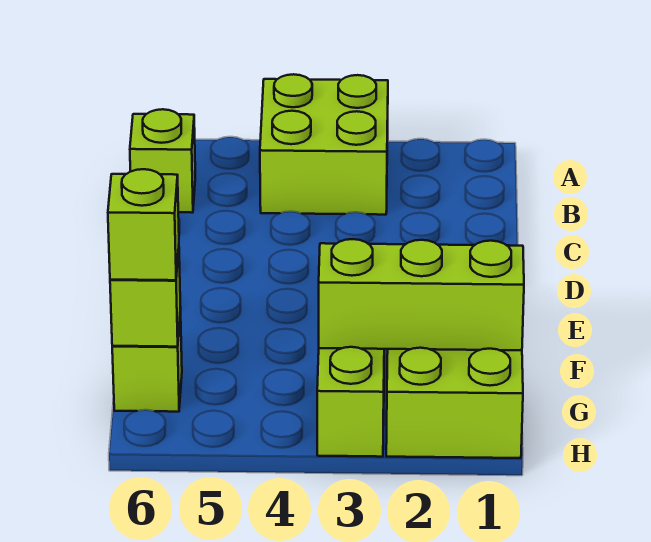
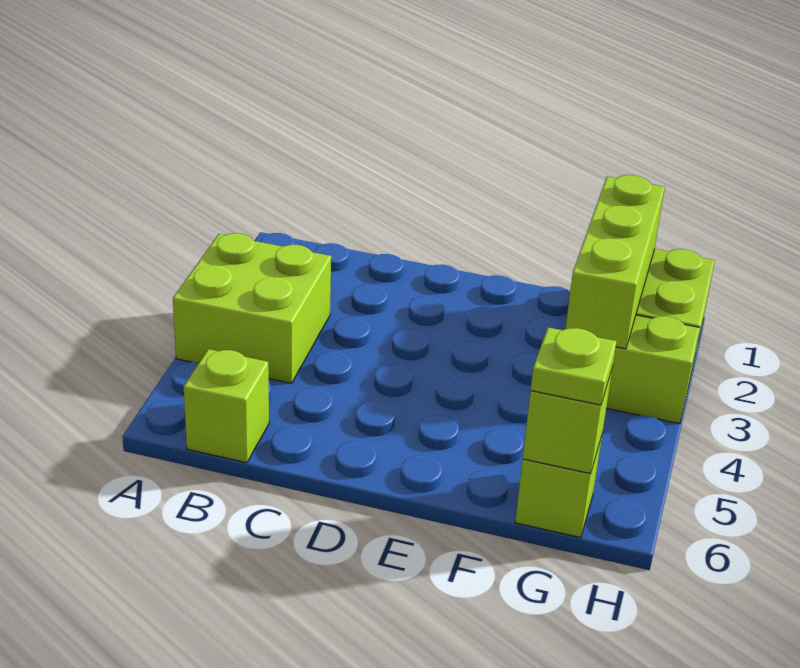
lime brick G6 level 3 -> lime plate G6 level 3

